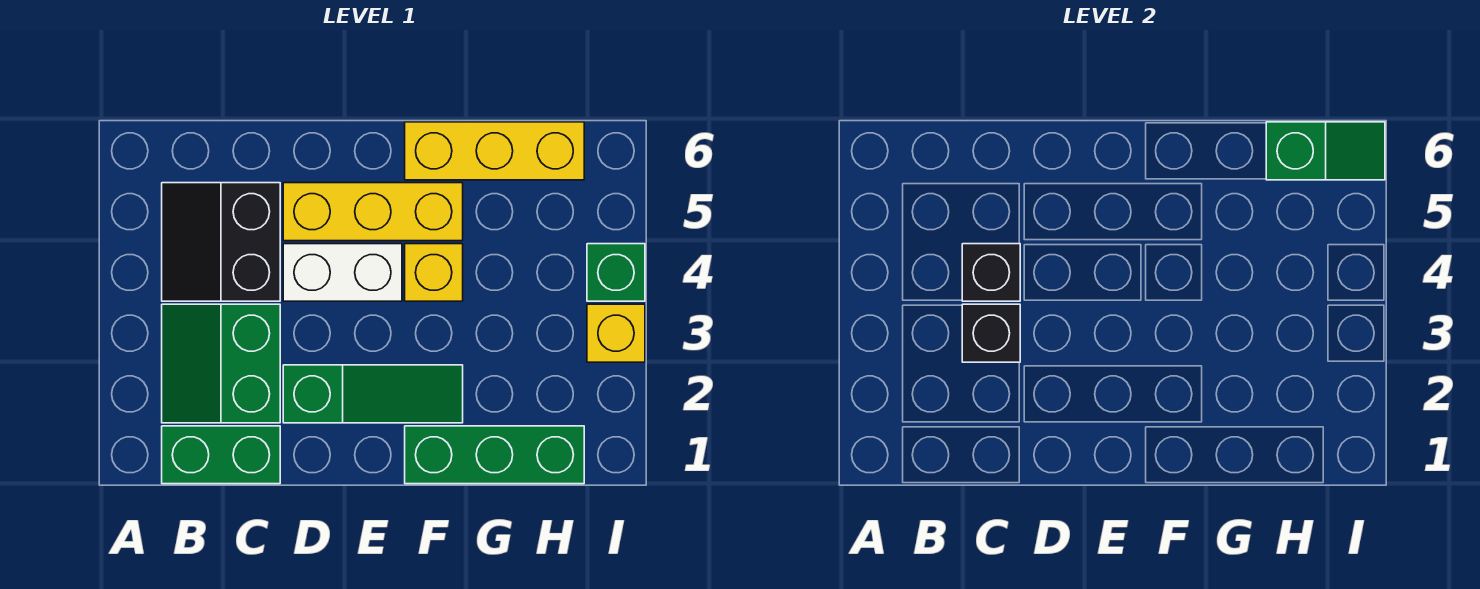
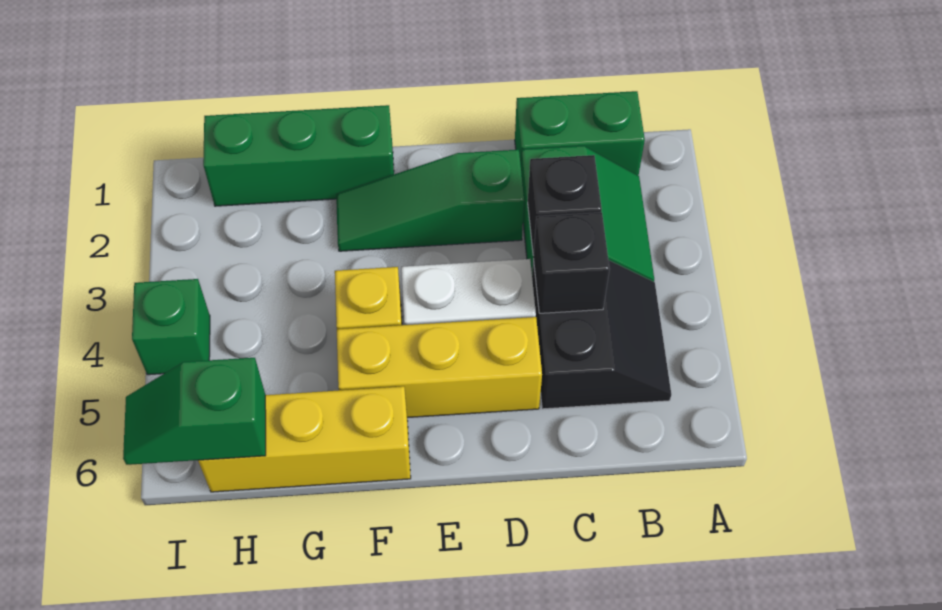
yellow brick I3 level 1 -> none

